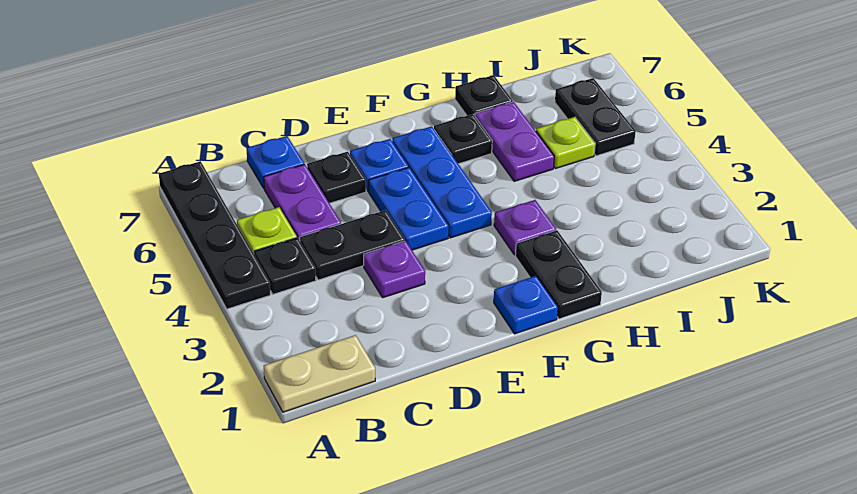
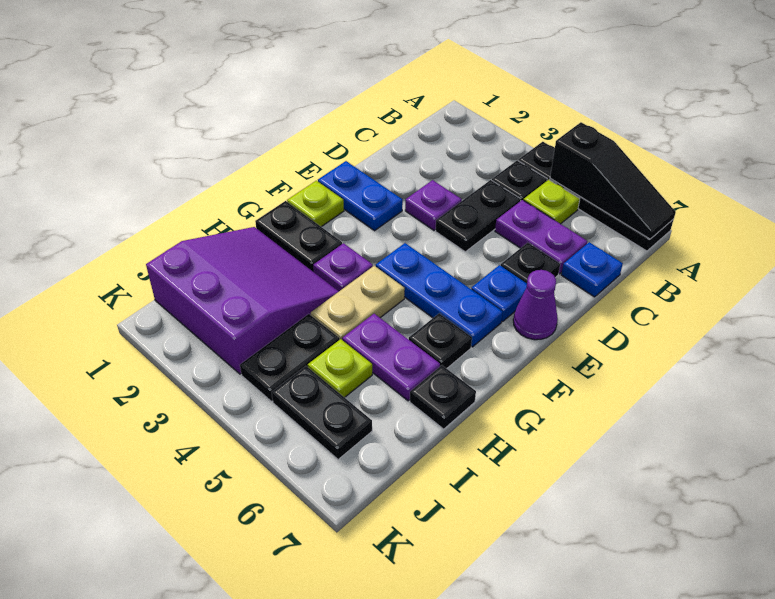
tan plate A1:B1 level 1 -> tan plate G4:H4 level 1
none -> black slope A5:A7 level 2 top 5
blue plate E4:E5 level 1 -> blue plate E1:E2 level 1
none -> purple cone E7 level 1
blue plate F1 level 1 -> lime plate F1 level 1
none -> purple slope H1:J3 level 1 top J
none -> black plate I4:J4 level 1

